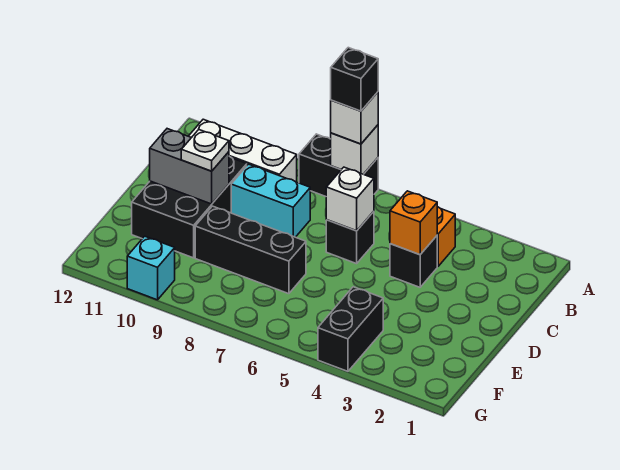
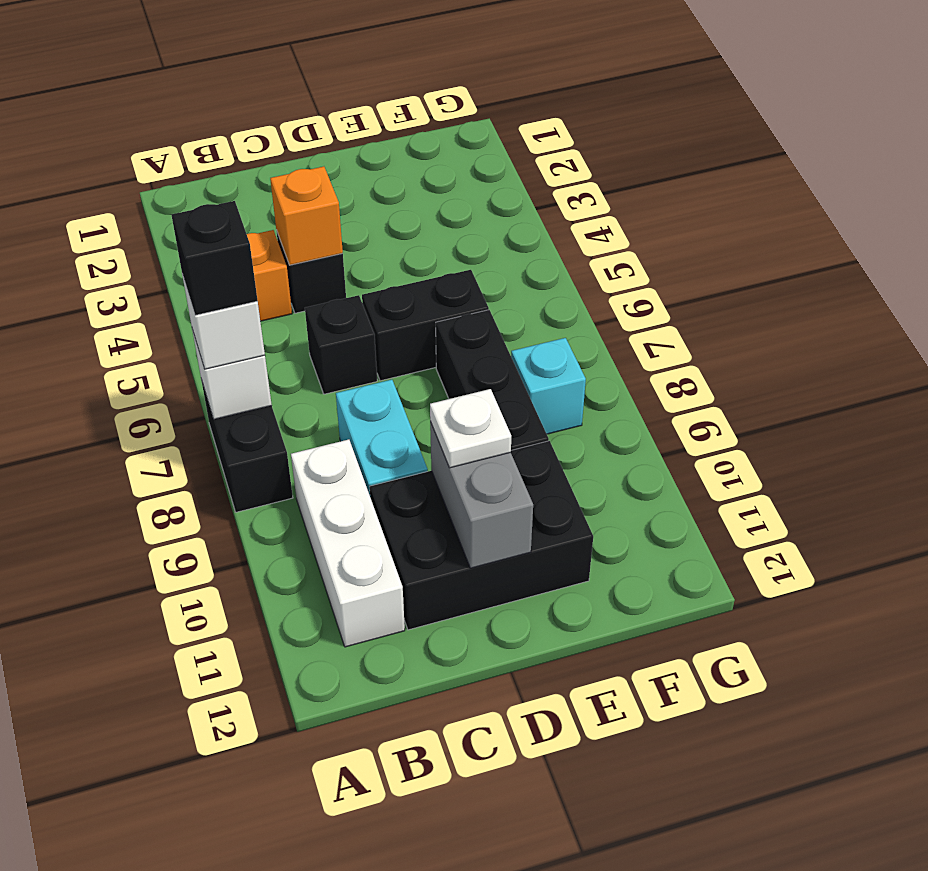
white brick C6 level 2 -> none
black brick F4:G4 level 1 -> black brick D6:E6 level 1
cyan brick G10 level 1 -> cyan brick F8 level 1

